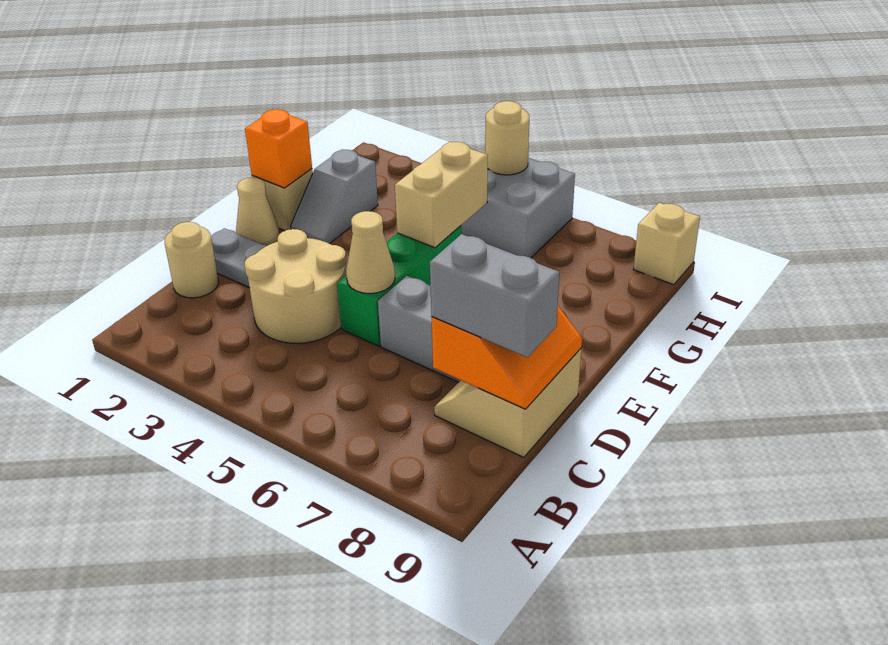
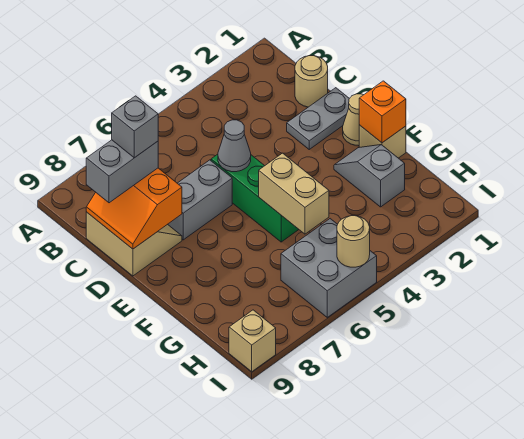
tan round brick C3:D4 level 1 -> none
none -> grey brick C8 level 4
tan cone D5 level 2 -> grey cone D5 level 2

